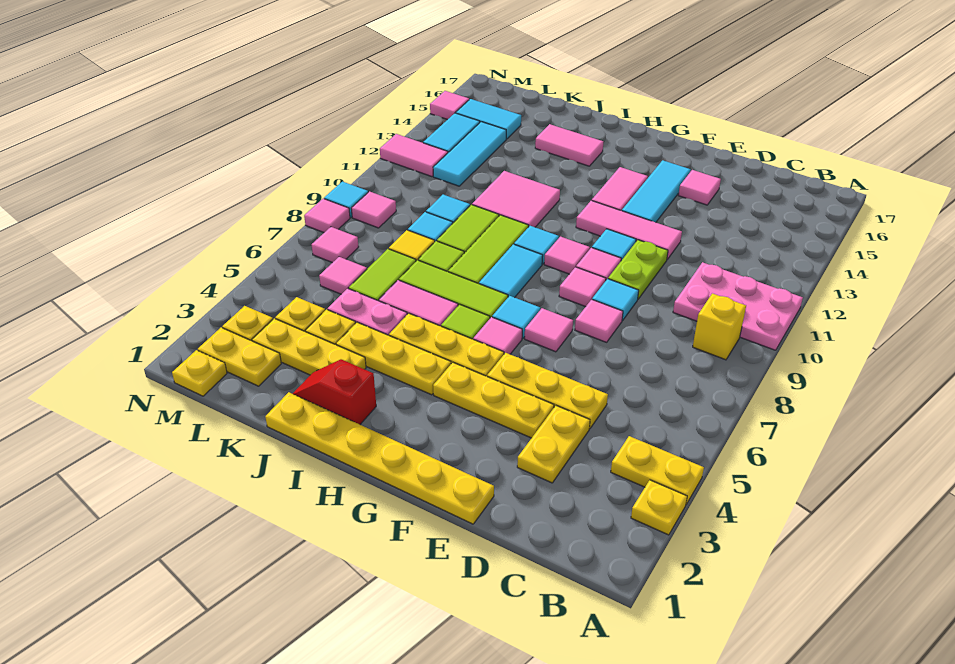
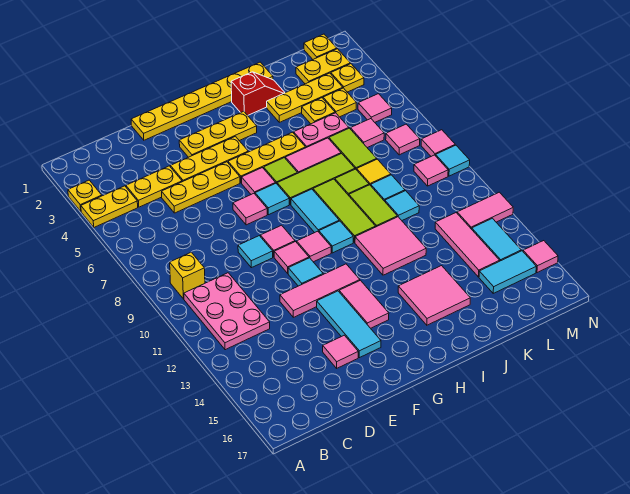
pink plate A10:C11 level 1 -> pink plate B10:C12 level 1
yellow plate D3:D4 level 1 -> yellow plate C4:D4 level 1
pink tile E8 level 1 -> pink tile M5 level 1
lime plate E10:E11 level 1 -> none
yellow plate H4:J4 level 1 -> yellow plate F3:H3 level 1
pink tile I15:J15 level 1 -> pink tile I14:J15 level 1
cyan tile L12:L14 level 1 -> pink tile L12:L14 level 1

